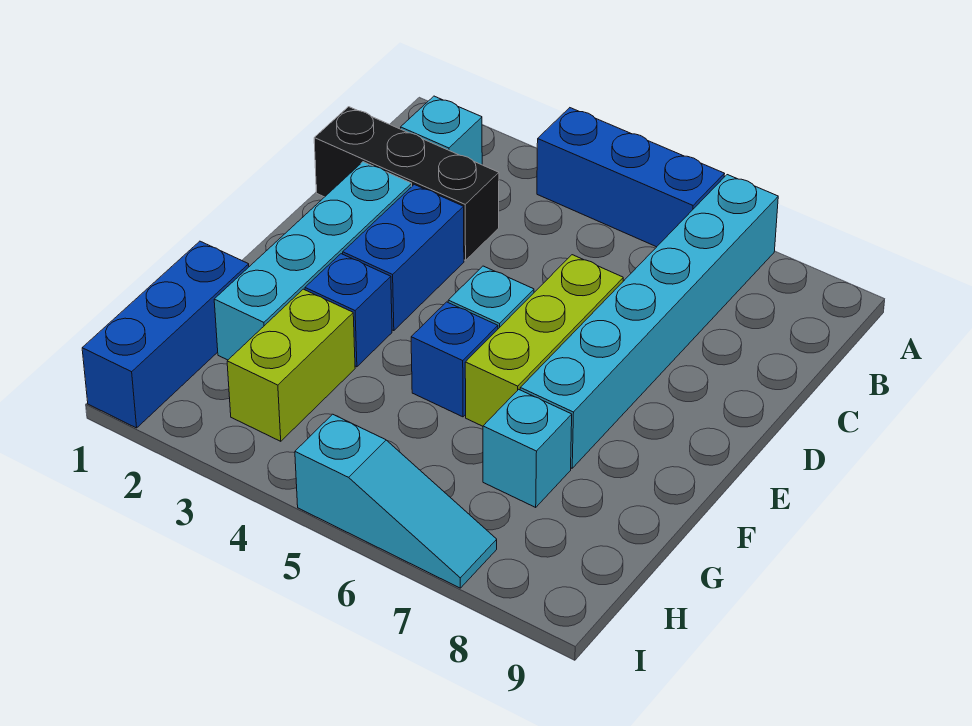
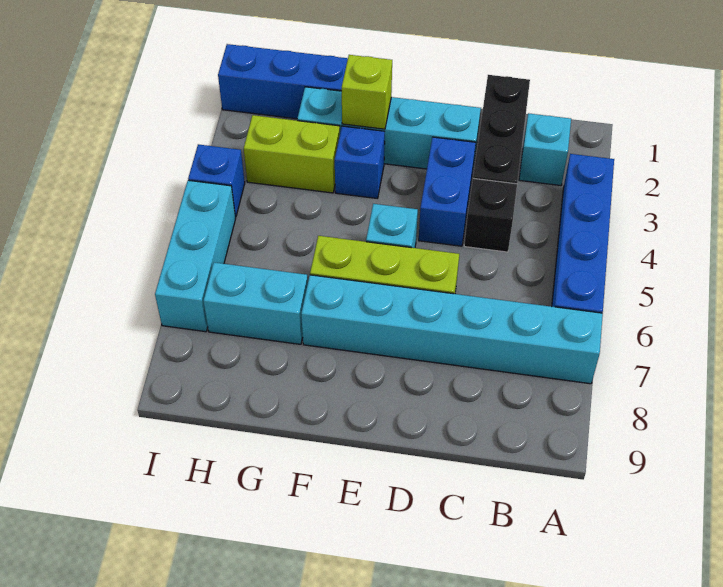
blue brick A4:A6 level 1 -> blue brick A3:A6 level 1
none -> black brick C4 level 1
blue brick D3:E3 level 1 -> blue brick D3:D4 level 1
none -> lime brick F2 level 2
blue brick F5 level 1 -> blue brick I4 level 1
cyan brick G7 level 1 -> cyan brick G7:H7 level 1
cyan slope I5:I7 level 1 top 5 -> cyan brick I5:I7 level 1

